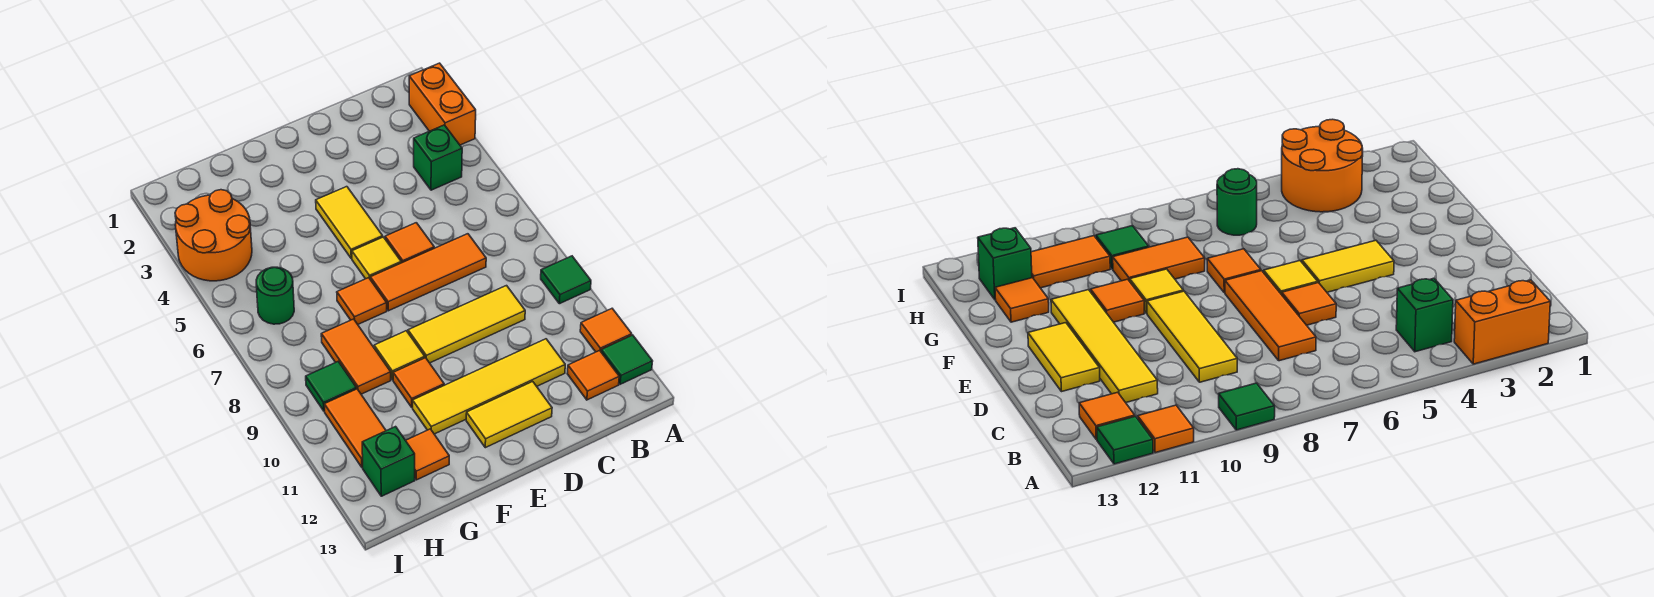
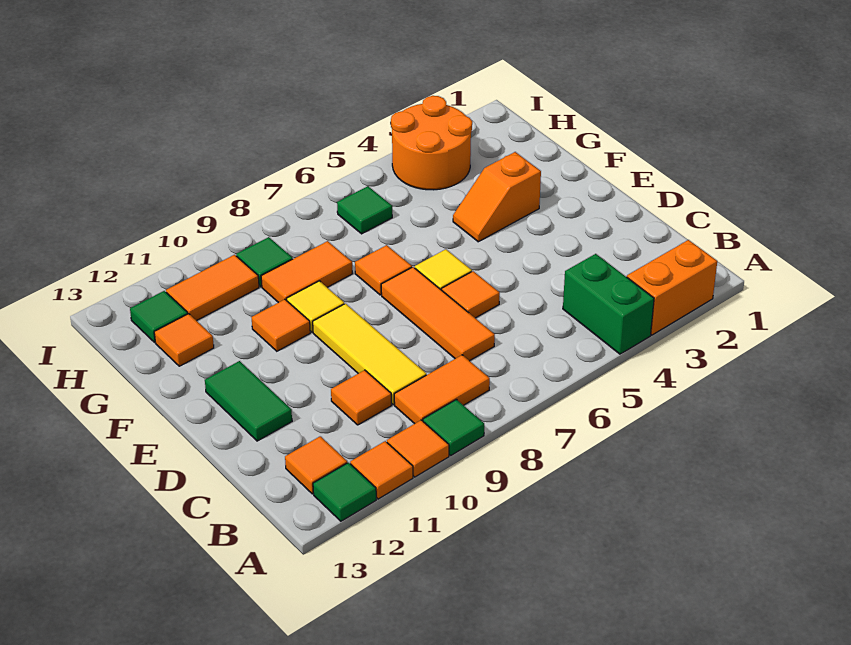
none -> orange tile A10 level 1
green brick B4 level 1 -> green brick A4:B4 level 1
none -> orange tile B8:B9 level 1
none -> orange tile C10 level 1
yellow tile C11:F11 level 1 -> none
yellow tile D12:E12 level 1 -> green tile D12:E12 level 1
yellow tile E4:E5 level 1 -> none
none -> orange slope F3:F4 level 1 top 3
green round brick H6 level 1 -> green tile H6 level 1
green brick H12 level 1 -> green tile H12 level 1

